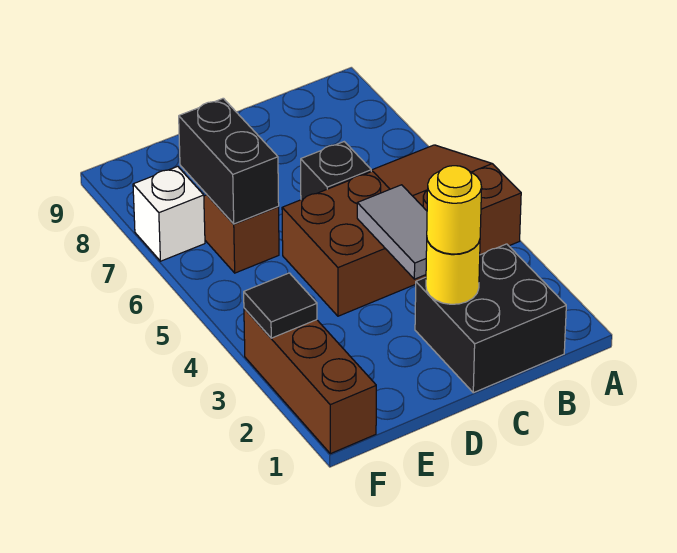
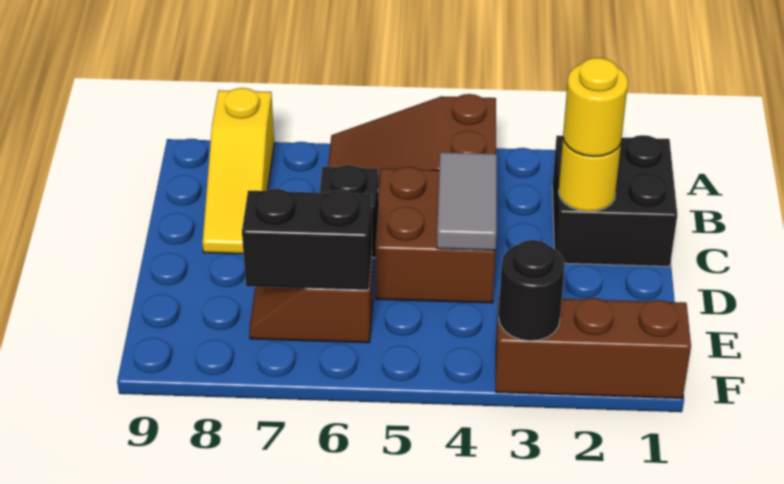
none -> yellow slope A8:C8 level 1 top A
grey tile C3:C4 level 2 -> grey tile C4:D4 level 2
black tile F3 level 2 -> black round brick F3 level 2
white brick F7 level 1 -> none

